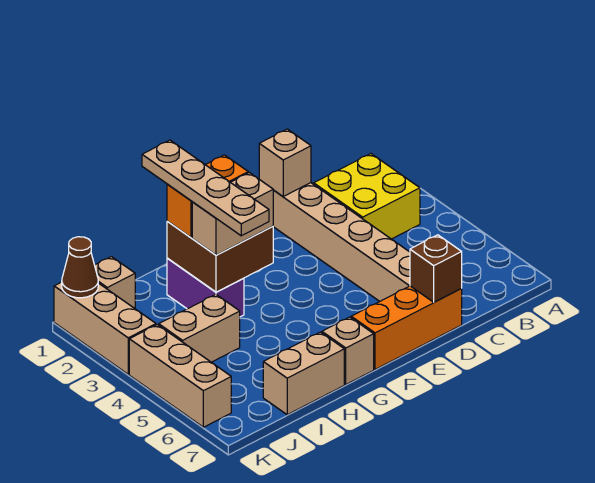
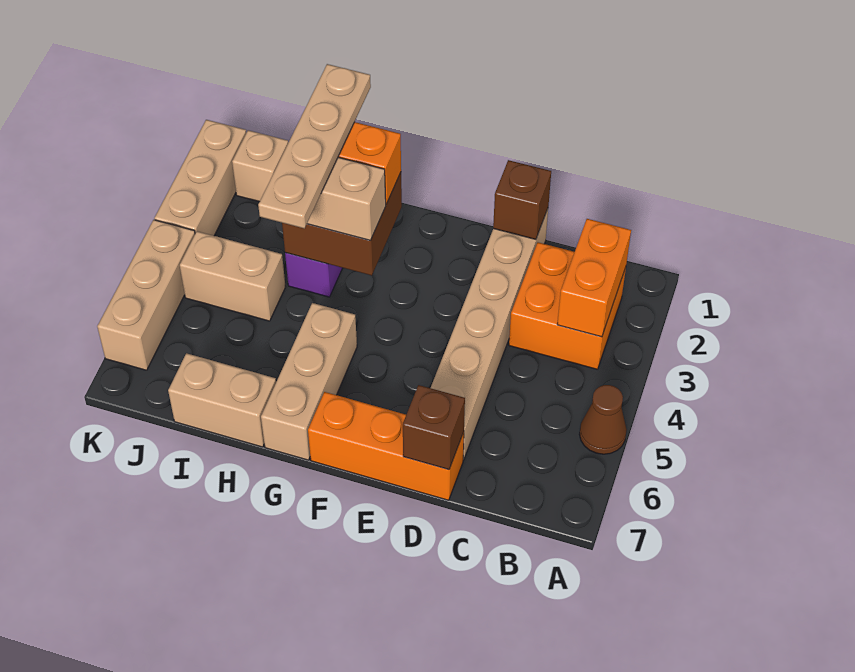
yellow brick B2:C3 level 1 -> orange brick B2:C3 level 1
none -> orange brick B2:B3 level 2
tan brick D1 level 2 -> brown brick D1 level 2
tan brick G7 level 1 -> tan brick G5:G7 level 1
brown cone K1 level 2 -> brown cone A5 level 1

